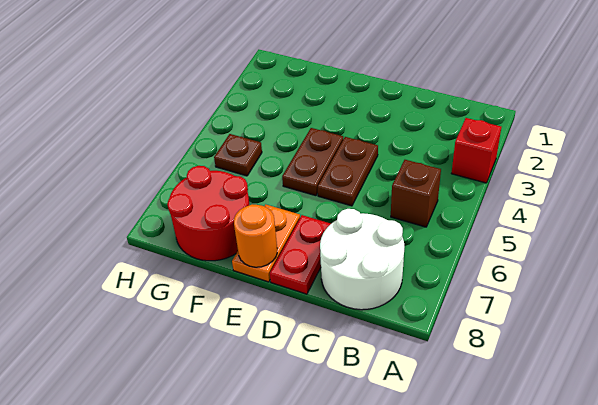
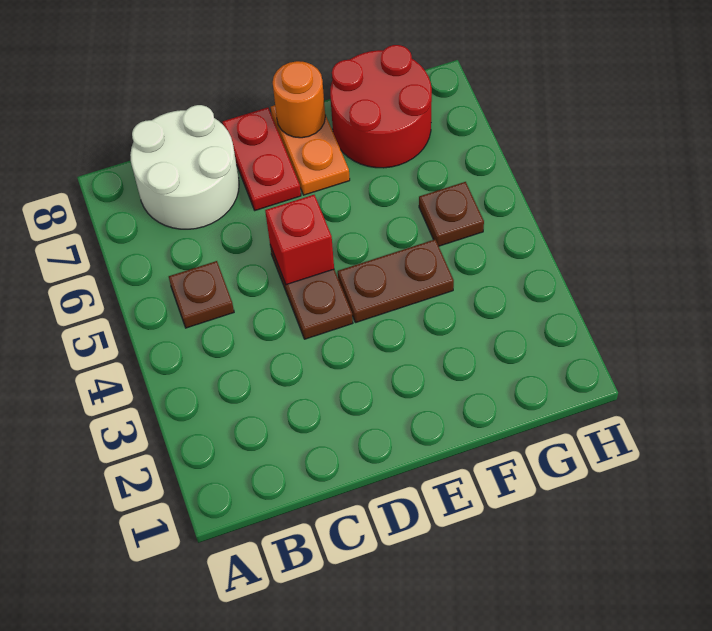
red brick A3 level 1 -> red brick D5 level 2
brown brick B5 level 1 -> brown plate B5 level 1
brown plate E4:E5 level 1 -> brown plate E4:F4 level 1

